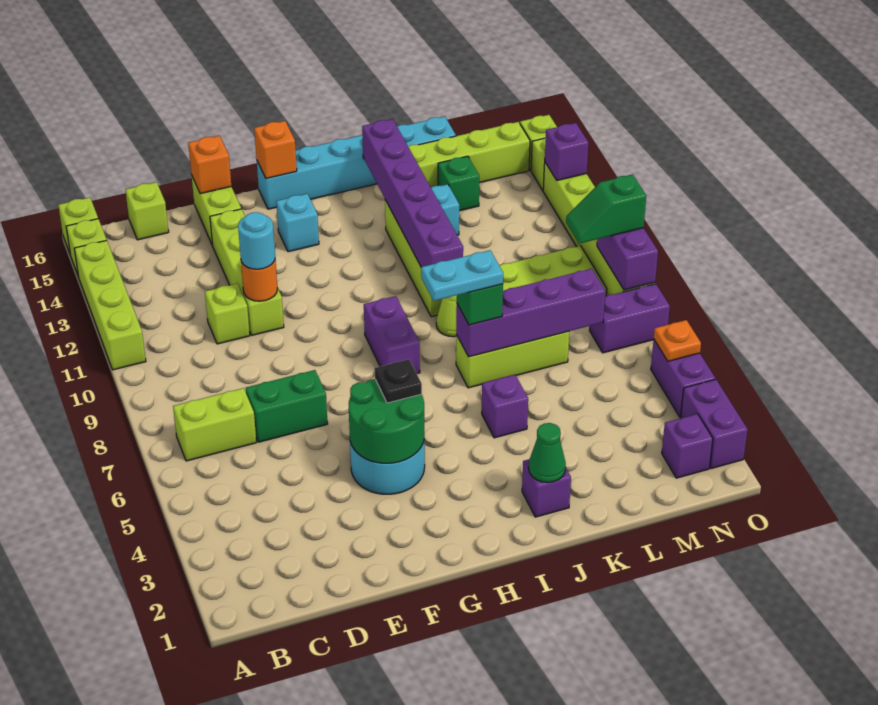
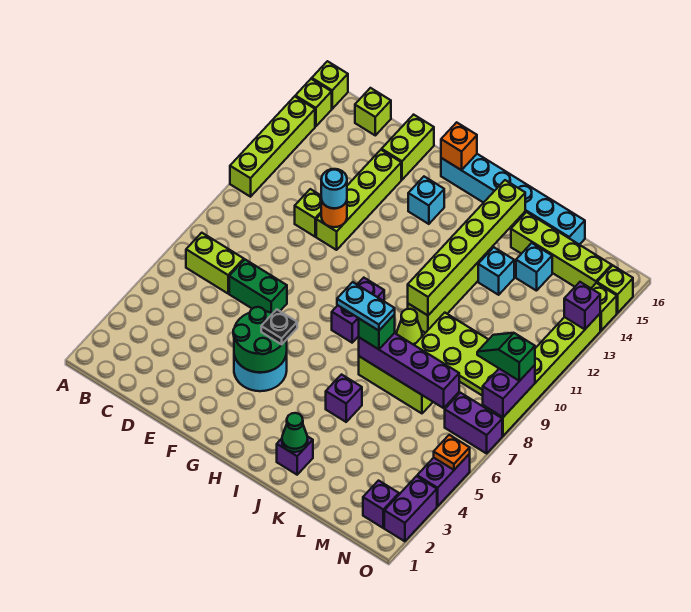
orange brick E16 level 2 -> none
purple brick J10:J15 level 2 -> lime brick J10:J15 level 2
green brick L14 level 1 -> cyan brick L14 level 1

